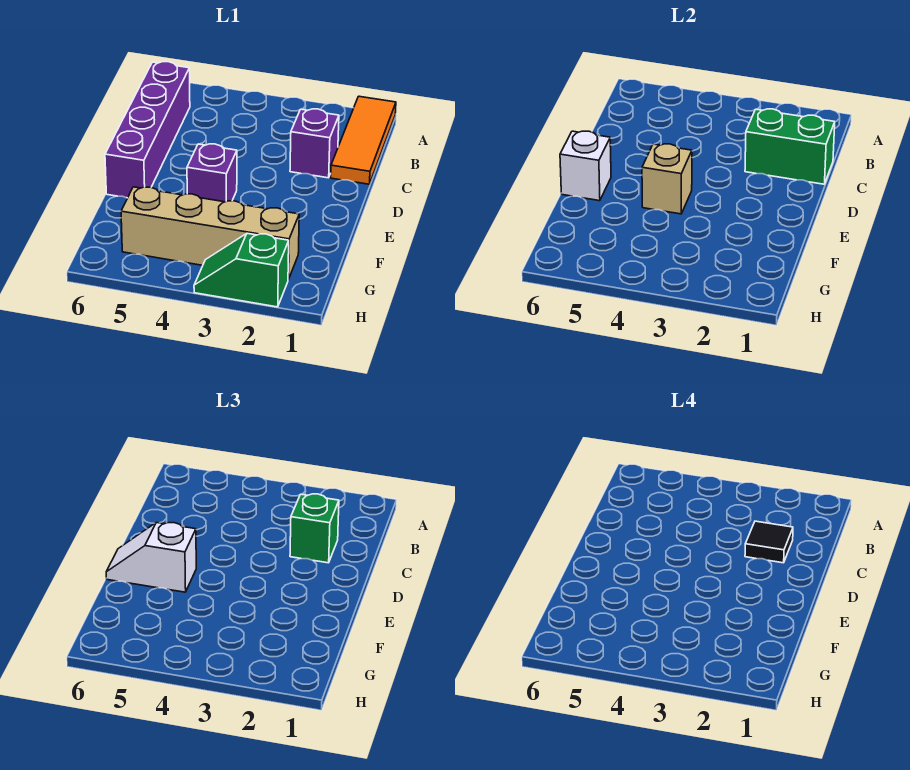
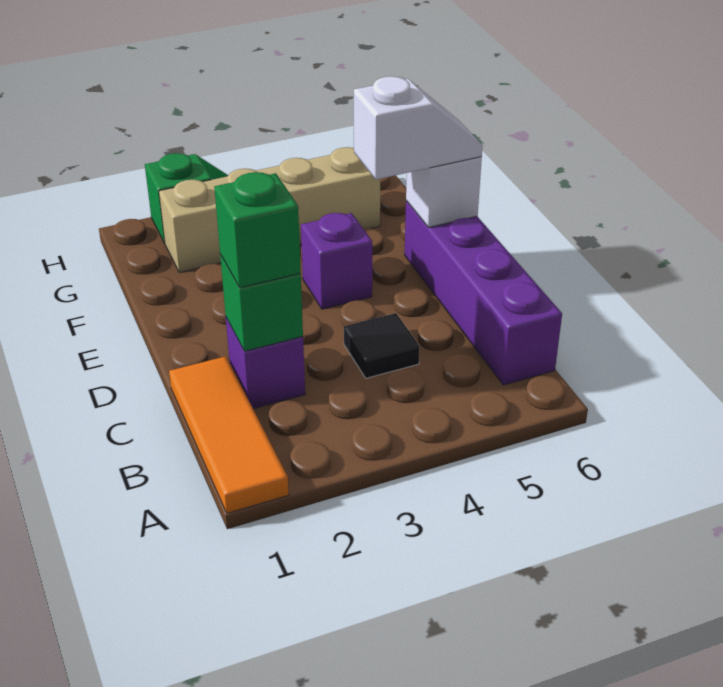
green brick C1:C2 level 2 -> green brick C2 level 2
black tile C2 level 4 -> black tile C4 level 1
tan brick E4 level 2 -> none

